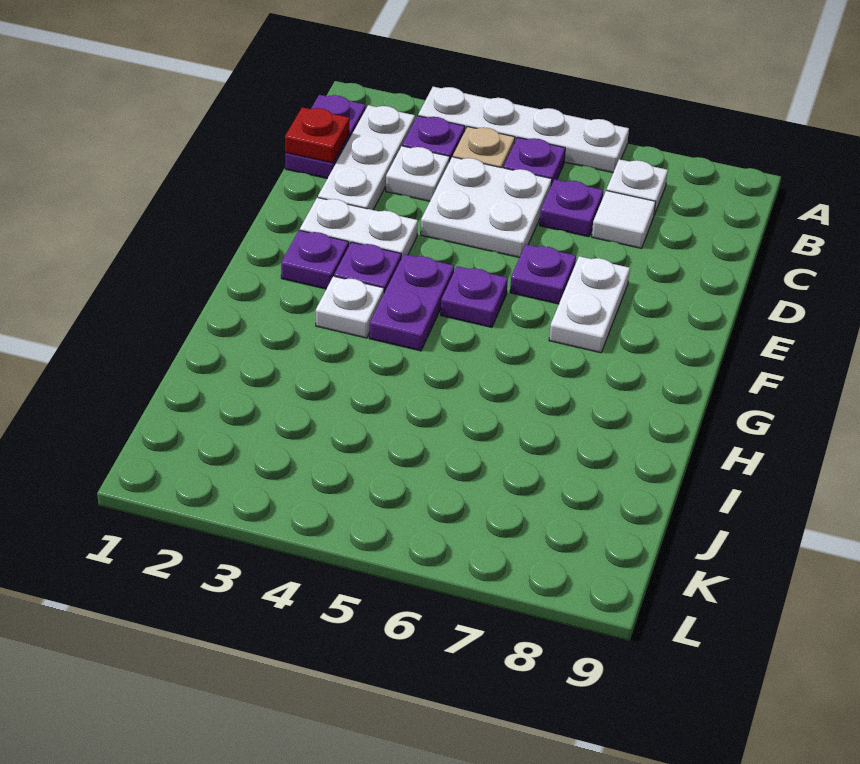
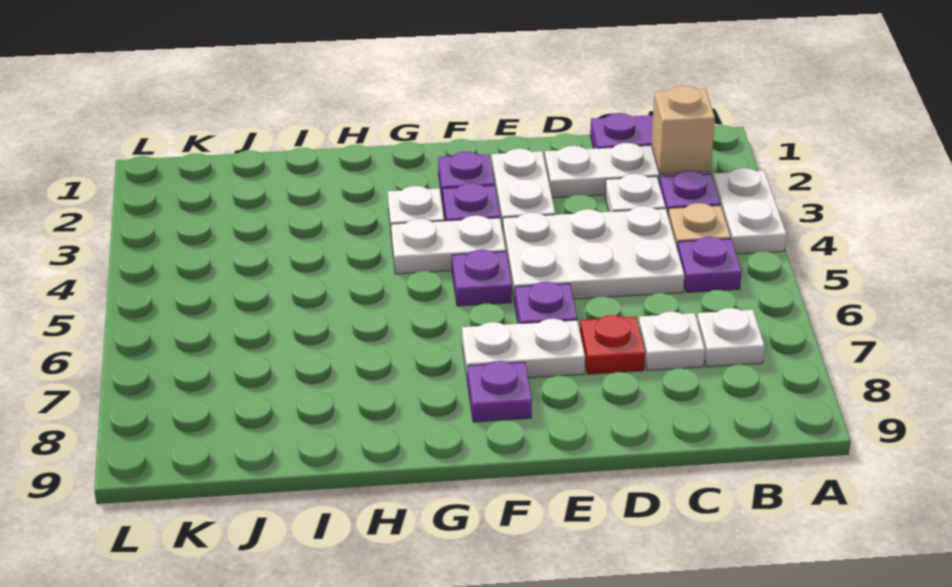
white plate A3:A6 level 1 -> white plate A3:A4 level 1
none -> tan brick B2 level 2
red plate C1 level 2 -> red plate D7 level 1
white plate C4:D5 level 1 -> white plate C4:E5 level 1
purple plate C6 level 1 -> purple plate F8 level 1
white tile C7 level 1 -> white plate C7 level 1
purple plate F4:G4 level 1 -> white plate F4:G4 level 1

